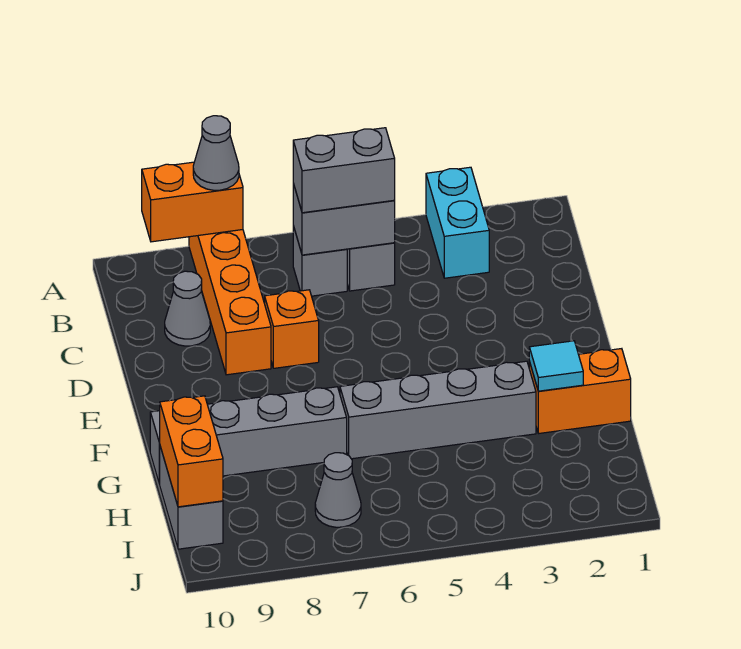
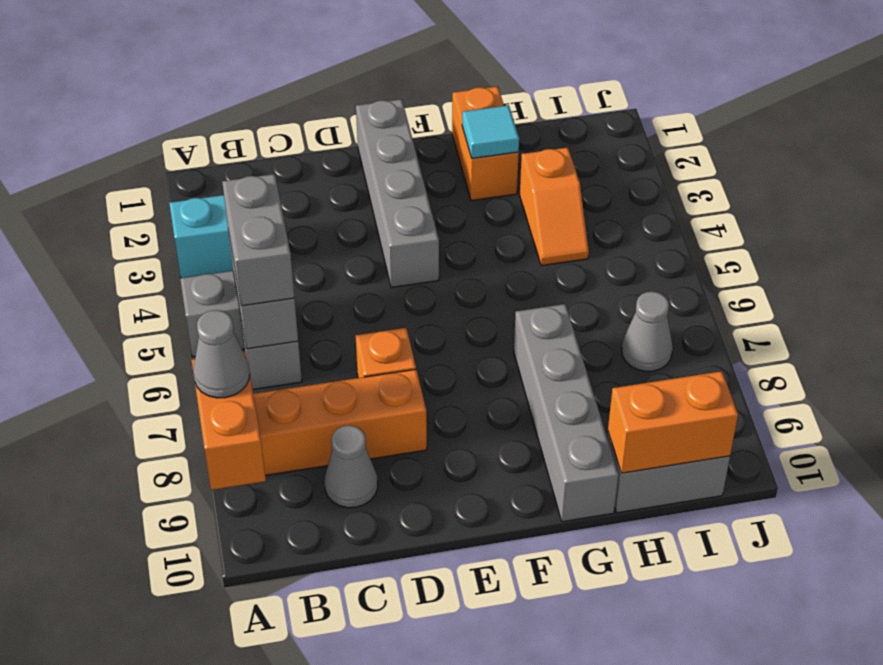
grey brick G3:G6 level 1 -> grey brick E1:E4 level 1
none -> orange slope H3:H4 level 1 top 3

